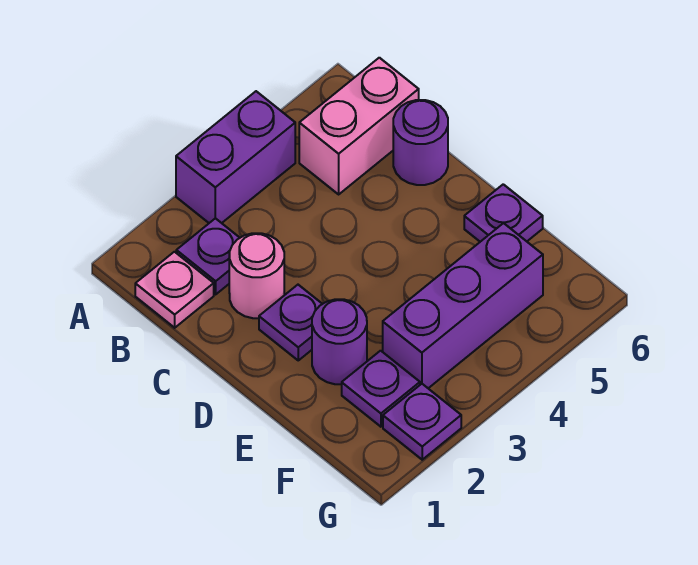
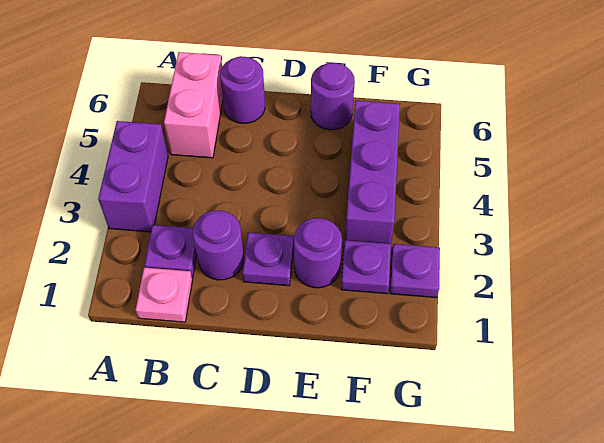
pink round brick C2 level 1 -> purple round brick C2 level 1
purple plate E6 level 1 -> purple round brick E6 level 1

